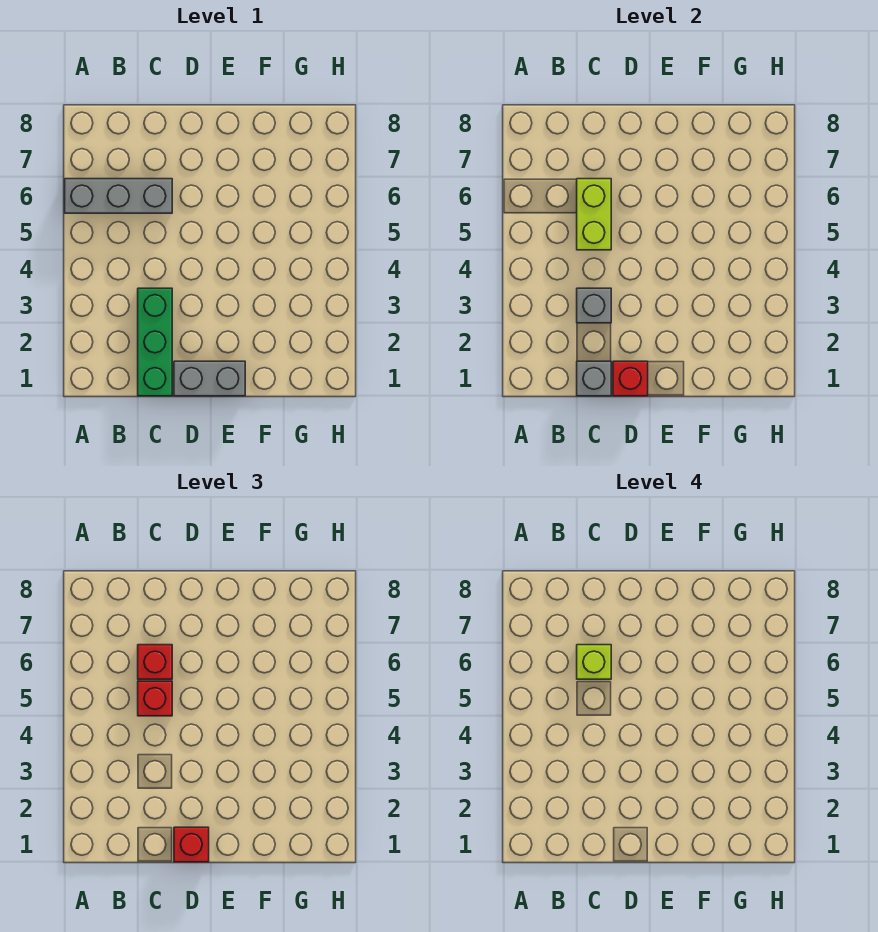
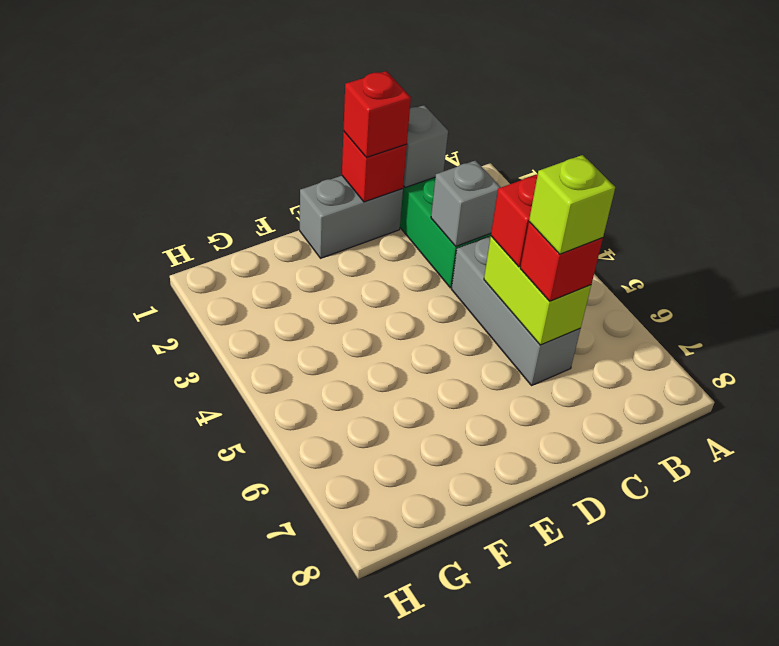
grey brick A6:C6 level 1 -> grey brick C4:C6 level 1

